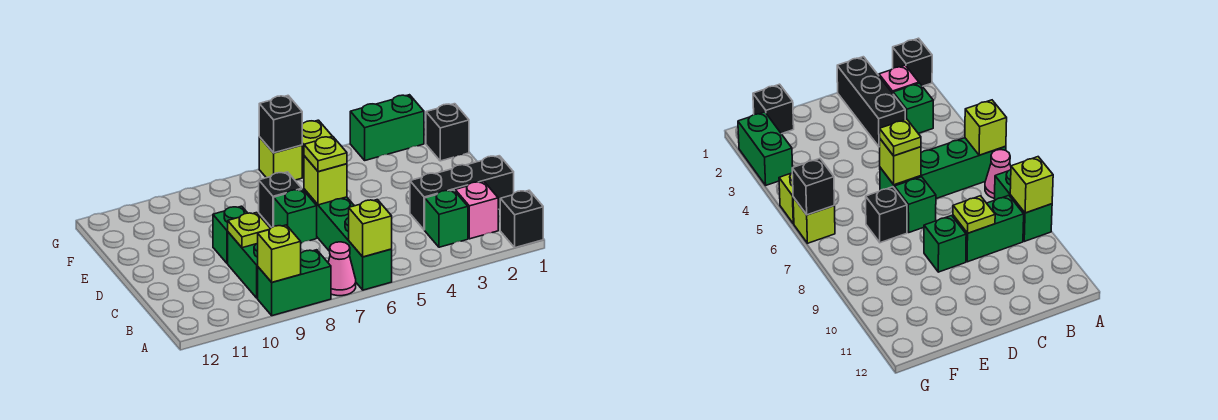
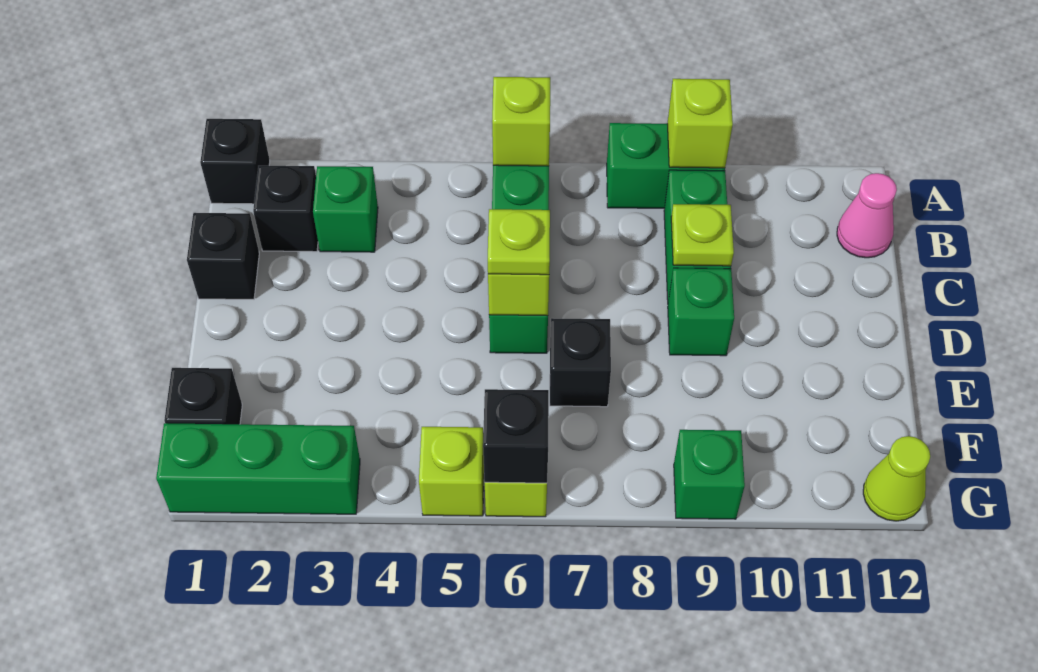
pink cone A7 level 1 -> pink cone B12 level 1
pink brick B2 level 1 -> black brick B2 level 1
black brick C1:C3 level 1 -> black brick C1 level 1
green brick D7 level 1 -> green brick G9 level 1
green brick G2:G3 level 1 -> green brick G1:G3 level 1
none -> lime cone G12 level 1

